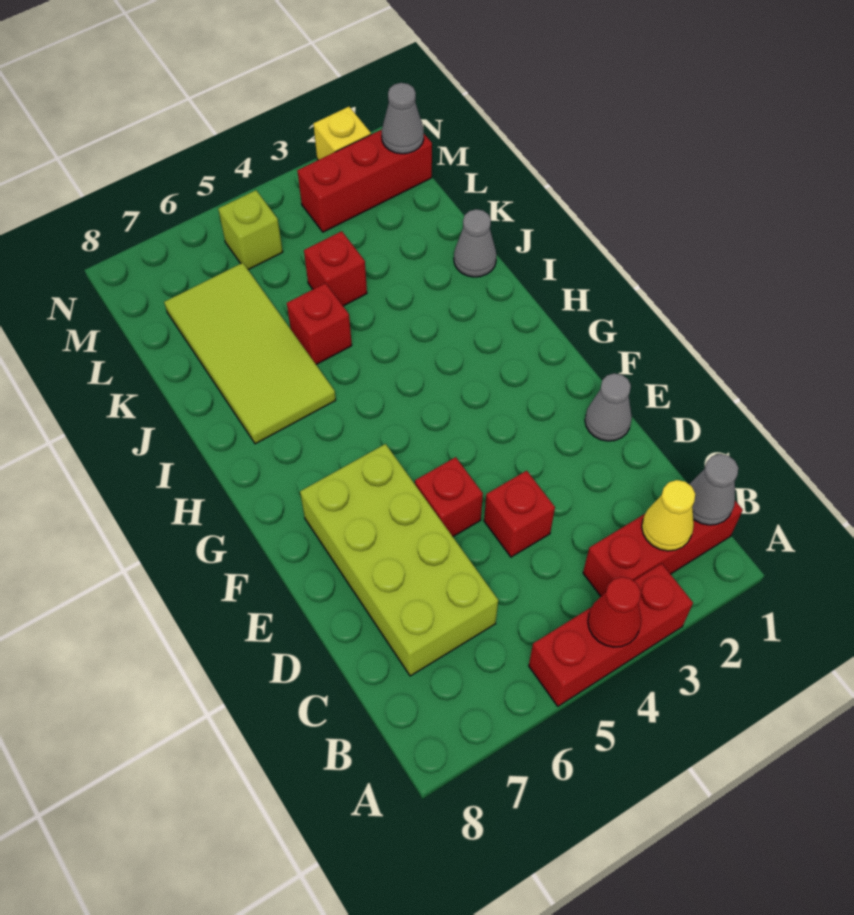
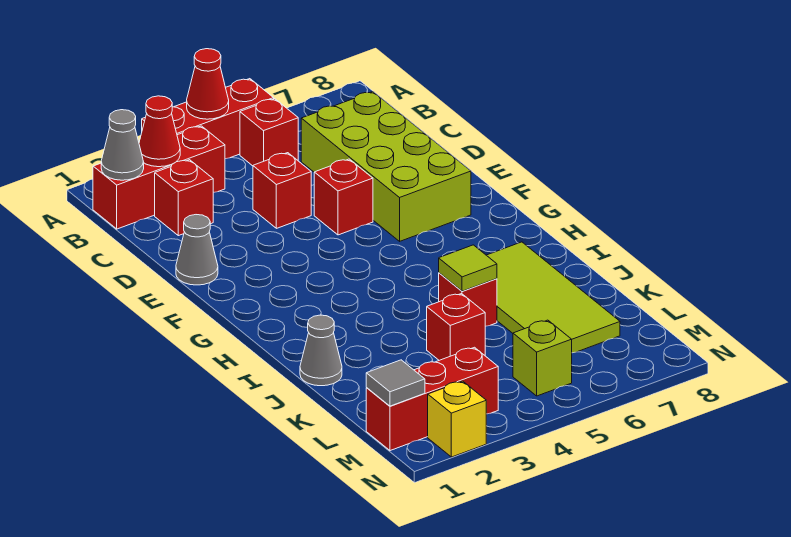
yellow cone B2 level 2 -> red cone B2 level 2
none -> red brick B5 level 1
none -> red brick C2 level 1
none -> lime tile J5 level 2
grey cone M1 level 2 -> grey tile M1 level 2

